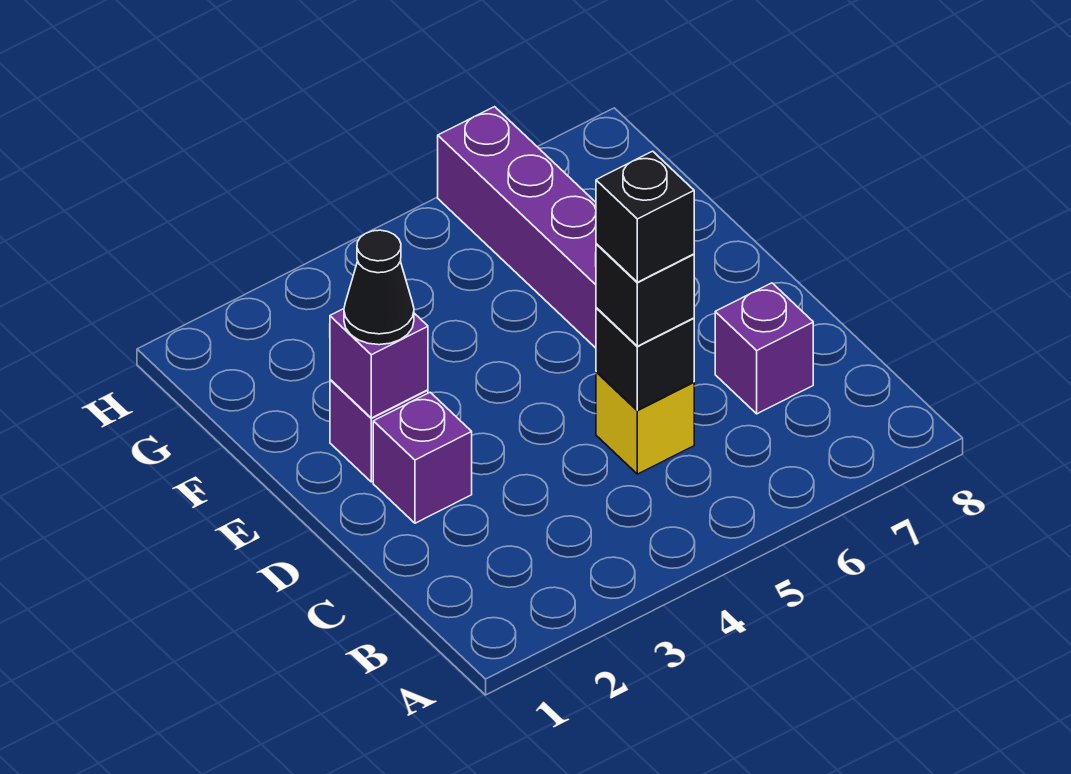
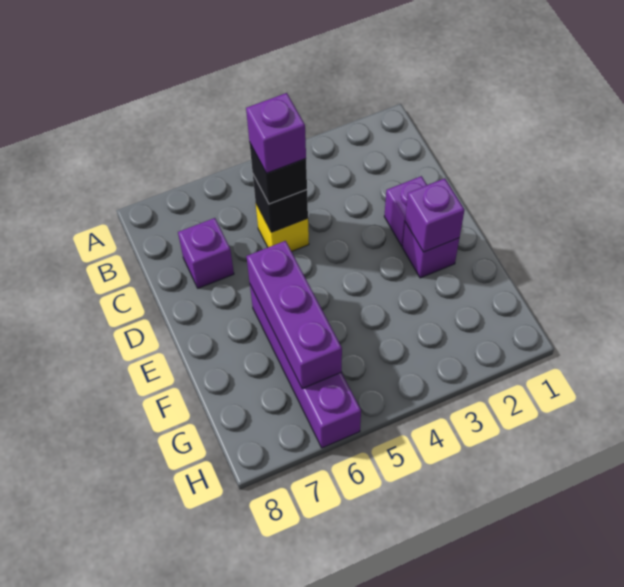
black brick C5 level 4 -> purple brick C5 level 4
black cone E2 level 3 -> none
none -> purple brick E6:G6 level 2

